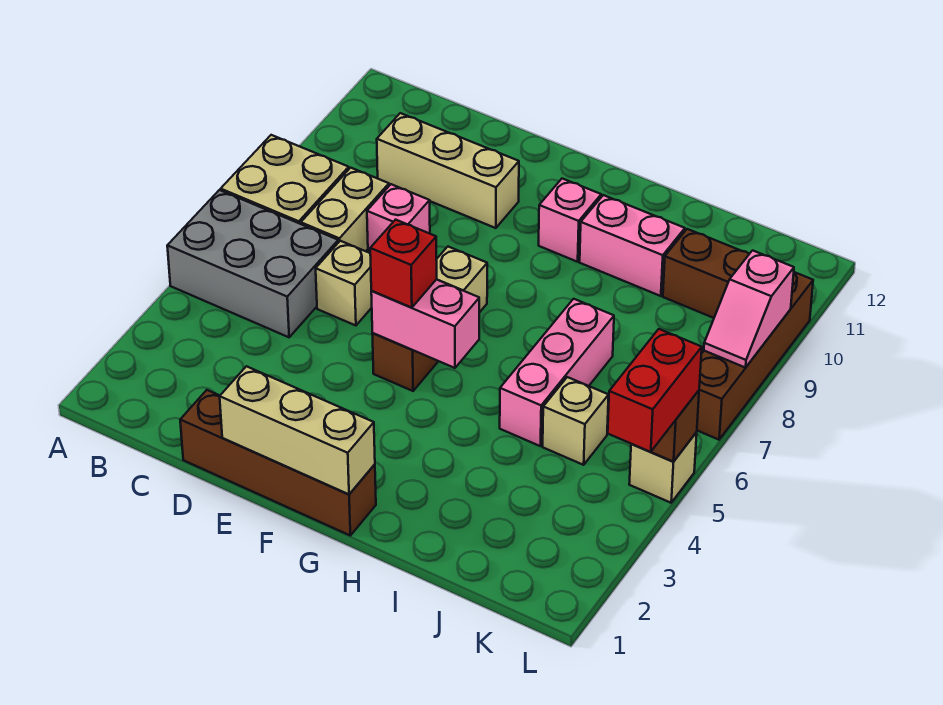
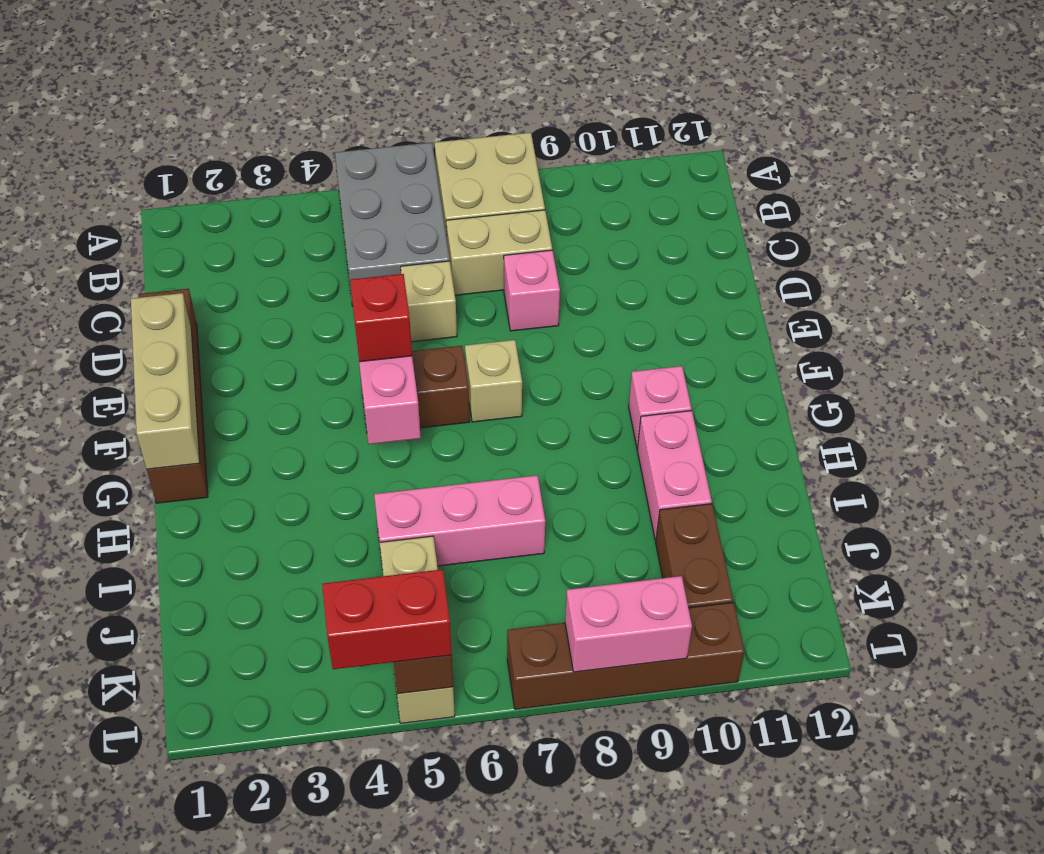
tan brick C10:E10 level 1 -> none
pink slope L8:L9 level 2 top 9 -> pink brick L8:L9 level 2

